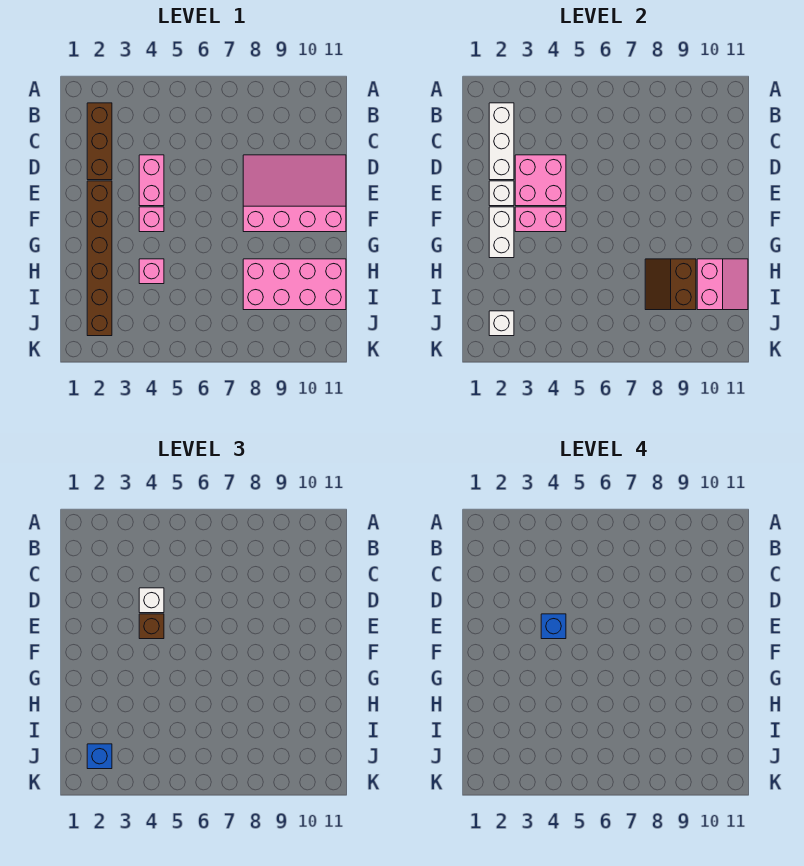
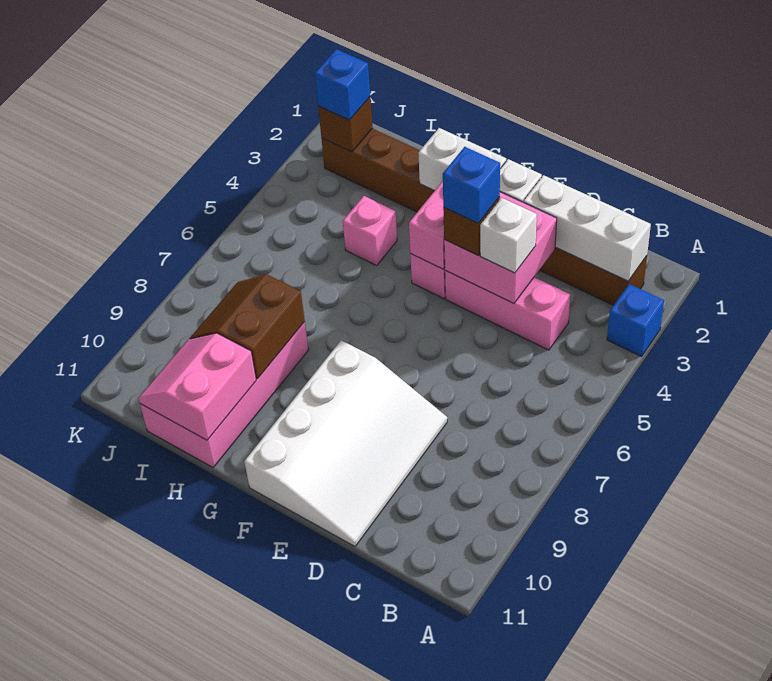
none -> blue brick A3 level 1
pink brick D4:E4 level 1 -> pink brick C4:E4 level 1
pink slope D8:F11 level 1 top F -> white slope D8:F11 level 1 top F
brown slope H8:I9 level 2 top 9 -> brown slope H8:I9 level 2 top H
pink slope H10:I11 level 2 top 10 -> pink slope H10:I11 level 2 top H
white brick J2 level 2 -> brown brick J2 level 2

